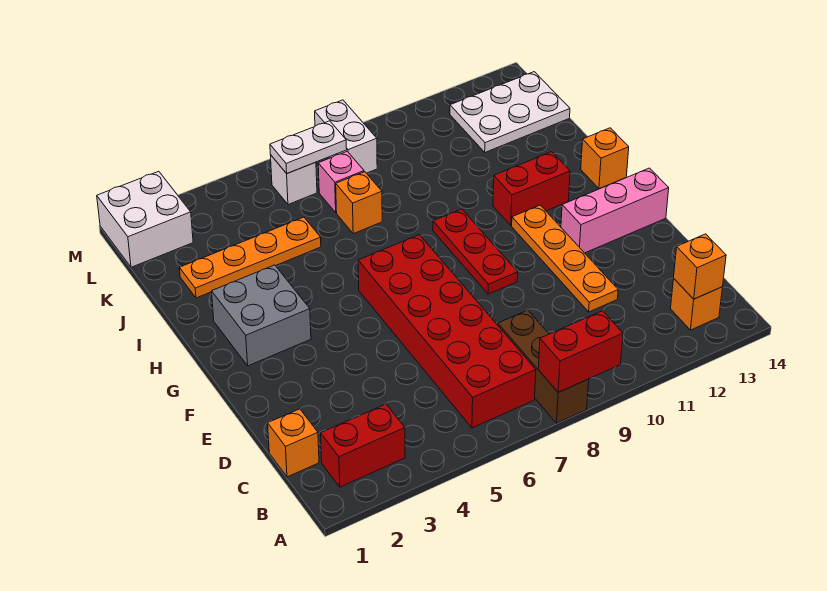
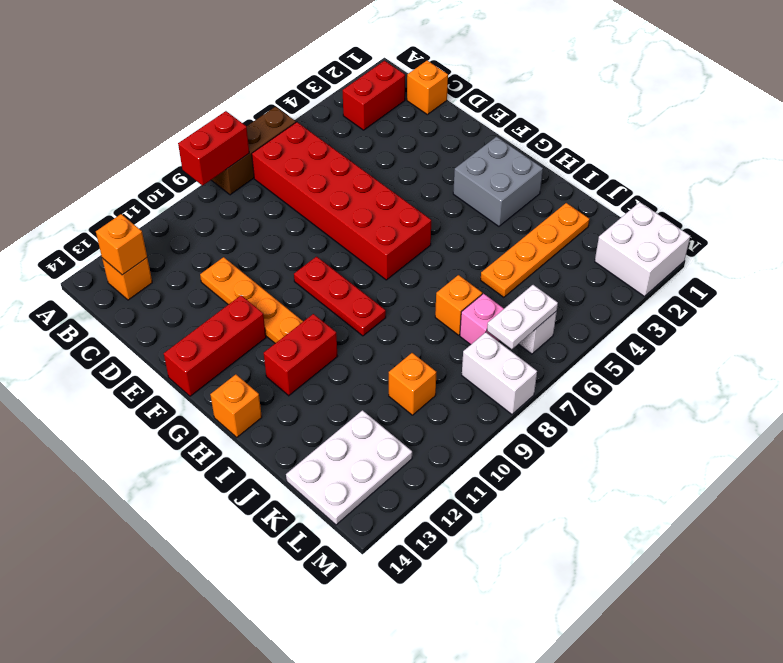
brown brick A8:C8 level 1 -> brown brick A6:A8 level 1
pink brick F12:F14 level 1 -> red brick F12:F14 level 1
none -> orange brick K10 level 1

